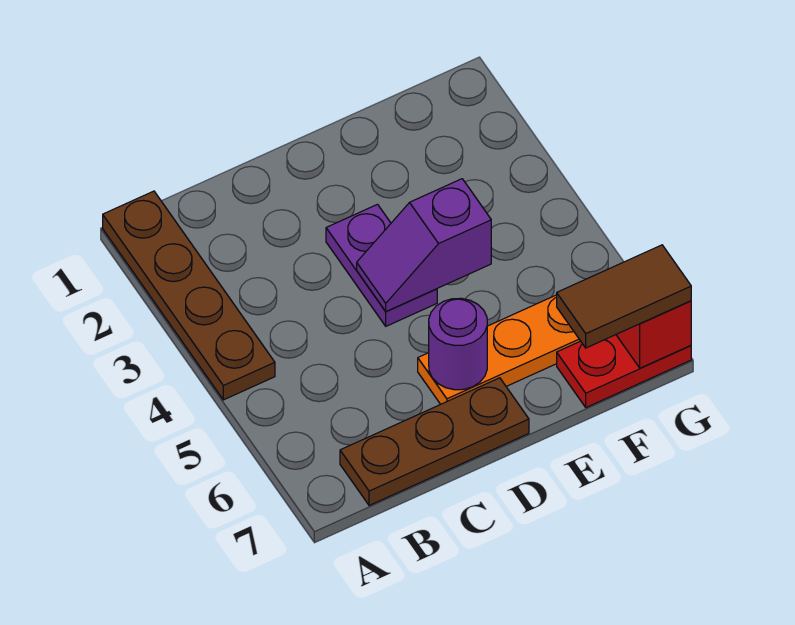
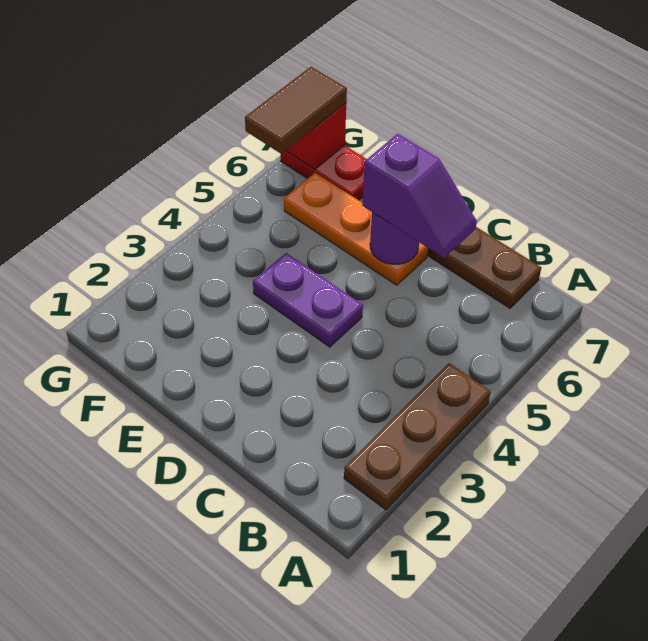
brown plate A1:A4 level 1 -> brown plate A2:A4 level 1
purple plate D3:D4 level 1 -> purple plate D4:E4 level 1
purple slope D4:E4 level 2 top E -> purple slope C6:D6 level 3 top D
brown tile F7:G7 level 3 -> brown tile G6:G7 level 3

